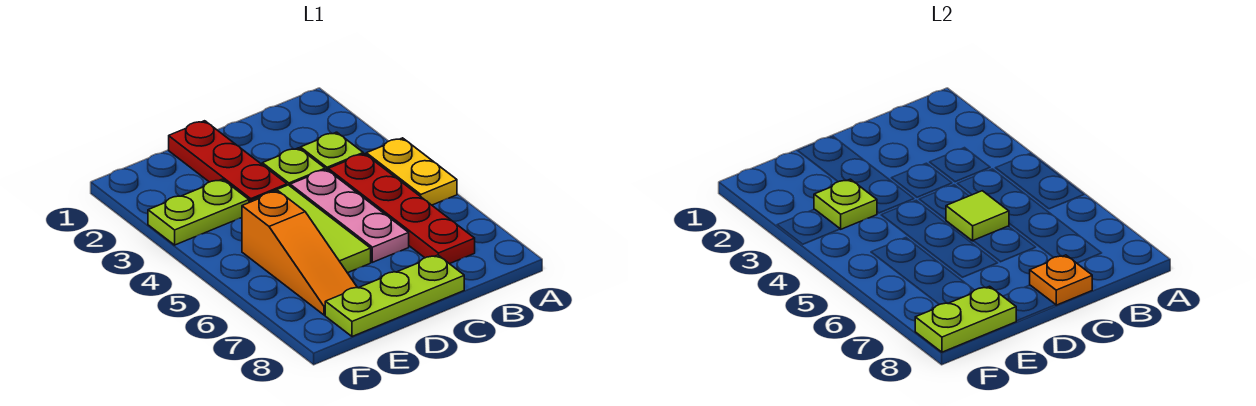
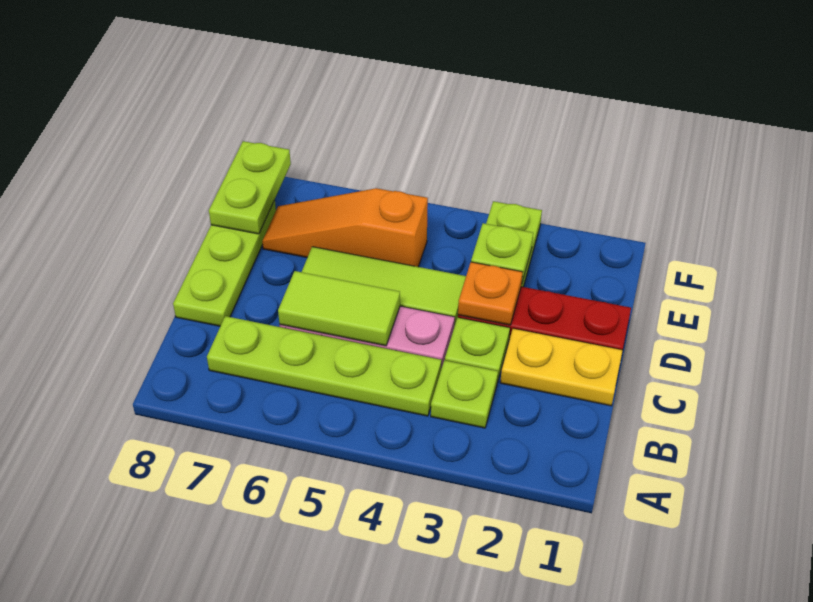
yellow plate A4:A5 level 1 -> yellow plate C1:C2 level 1
red plate B4:B7 level 1 -> lime plate B4:B7 level 1
lime tile C5 level 2 -> lime tile C5:C6 level 2
orange plate C8 level 2 -> orange plate D3 level 2

